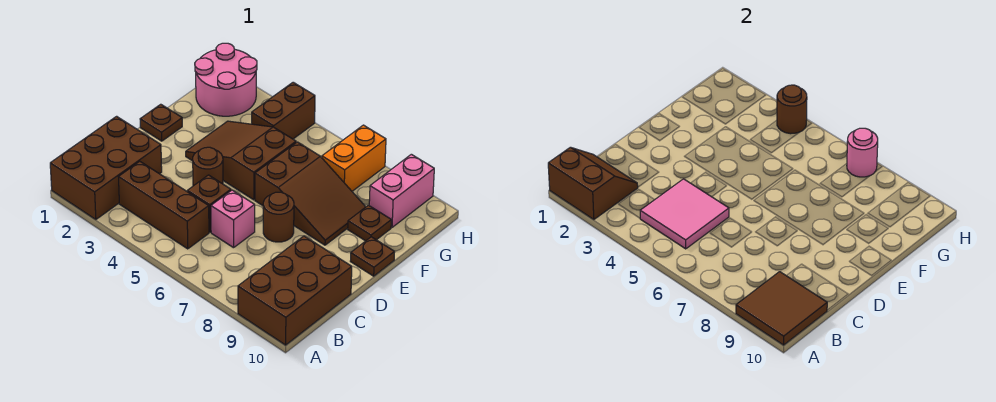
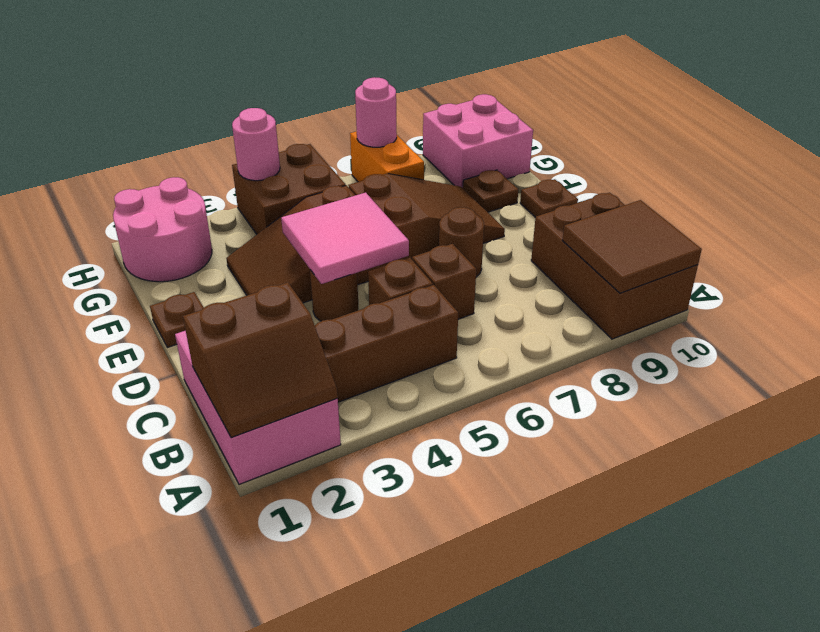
brown brick A1:C2 level 1 -> pink brick A1:C2 level 1
brown slope A1:B2 level 2 top A -> brown slope A1:B2 level 2 top B
pink tile B4:C5 level 2 -> pink tile D4:E5 level 2
pink brick C6 level 1 -> brown brick C6 level 1
brown brick G4:H4 level 1 -> brown brick G4:H5 level 1
pink brick G9:H9 level 1 -> pink brick G9:H10 level 1
brown round brick H4 level 2 -> pink round brick H4 level 2

